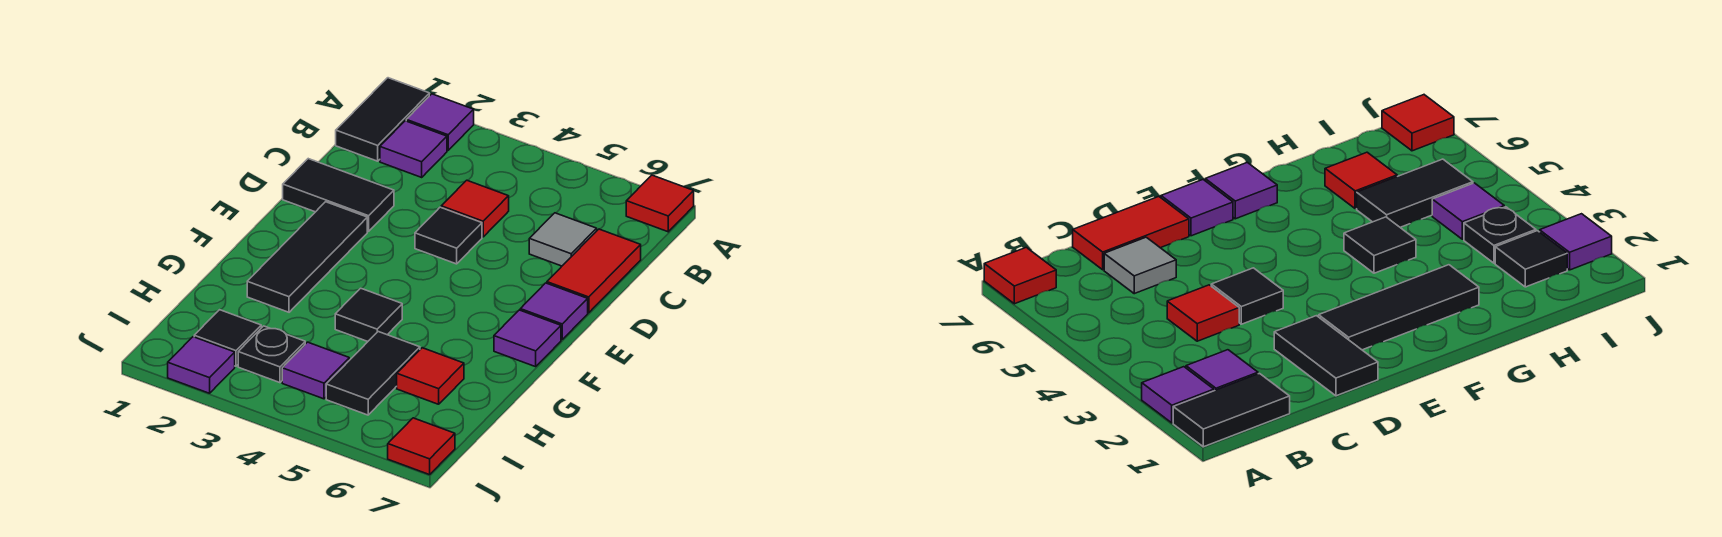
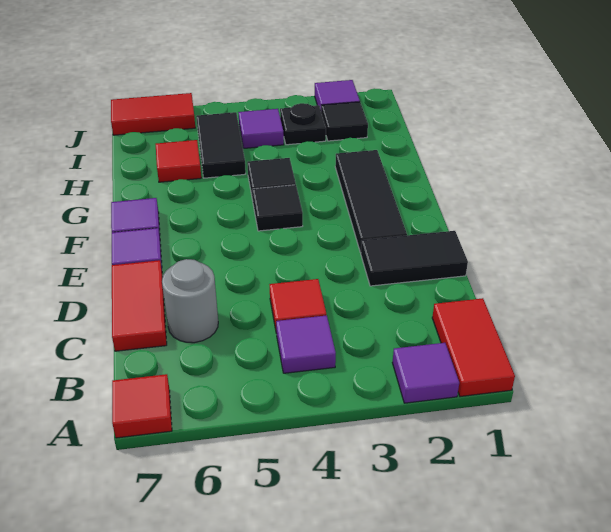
black tile A1:B1 level 1 -> red tile A1:B1 level 1
purple tile B2 level 1 -> purple tile B4 level 1
grey tile C6 level 1 -> grey round brick C6 level 1
black tile D4 level 1 -> black tile F4 level 1
red tile J7 level 1 -> red tile J6:J7 level 1

